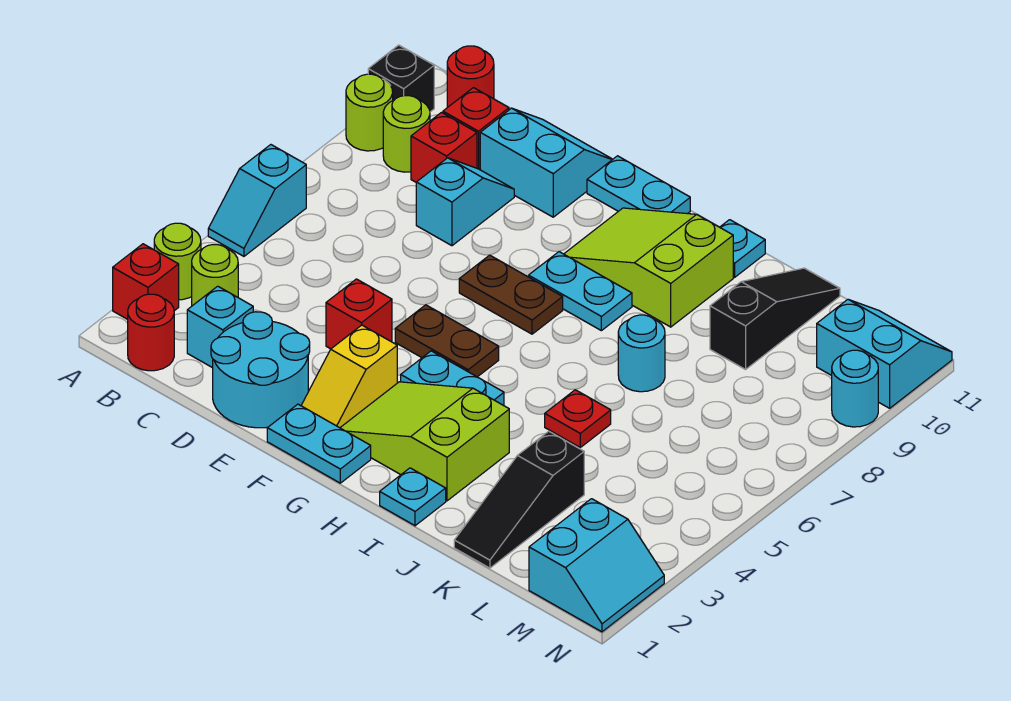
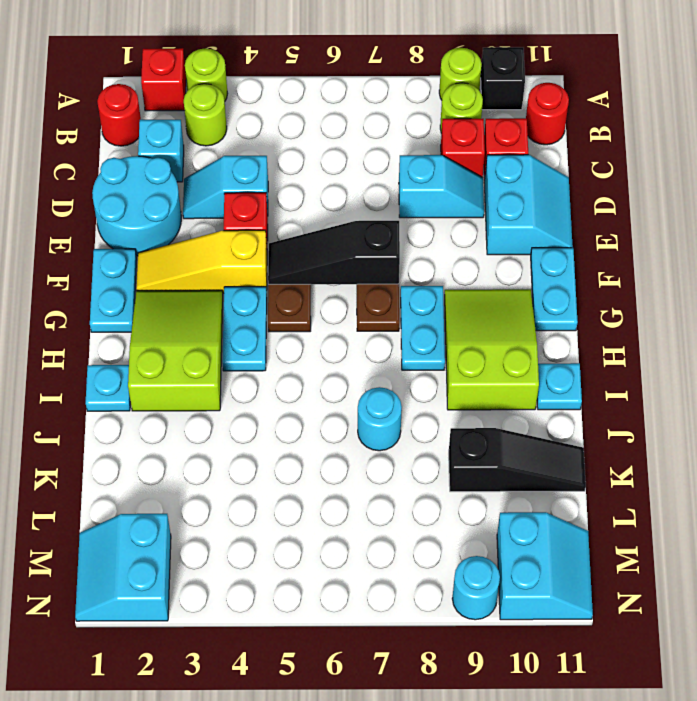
cyan slope A5:A6 level 1 top 6 -> cyan slope D3:D4 level 1 top 4
yellow slope F2:F3 level 1 top 3 -> yellow slope F2:F4 level 1 top 4
red plate J5 level 1 -> none
black slope K1:K3 level 1 top 3 -> black slope F5:F7 level 2 top 7
cyan slope M1:N2 level 1 top M -> cyan slope M1:N2 level 1 top 2

